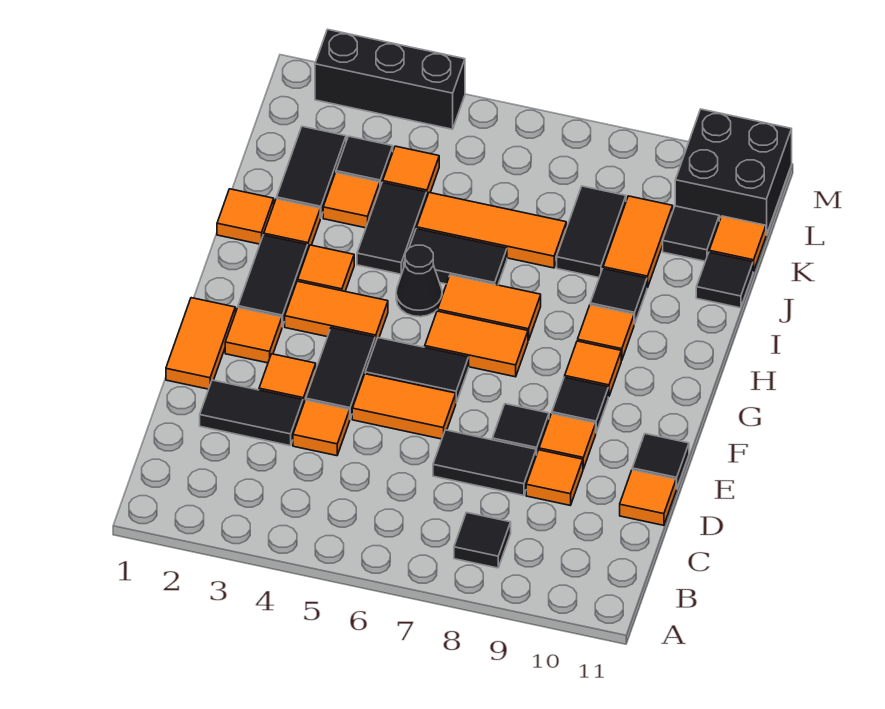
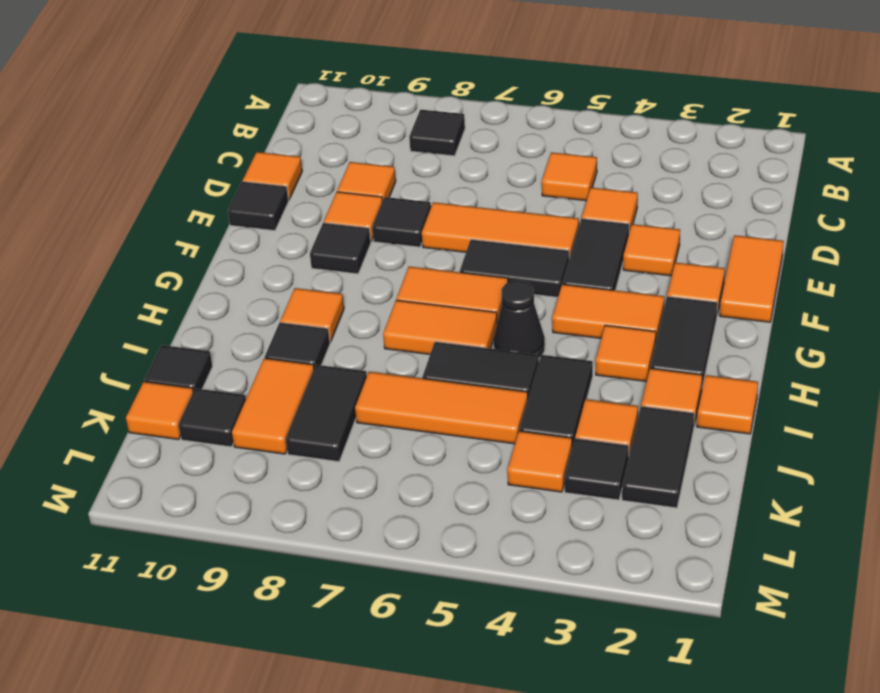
black tile D2:D3 level 1 -> none
black tile D7:D8 level 1 -> none
orange tile E5:E6 level 1 -> orange tile E5:E7 level 1
orange tile G9 level 1 -> orange tile C5 level 1
black brick L10:M11 level 1 -> none
black brick M2:M4 level 1 -> none

